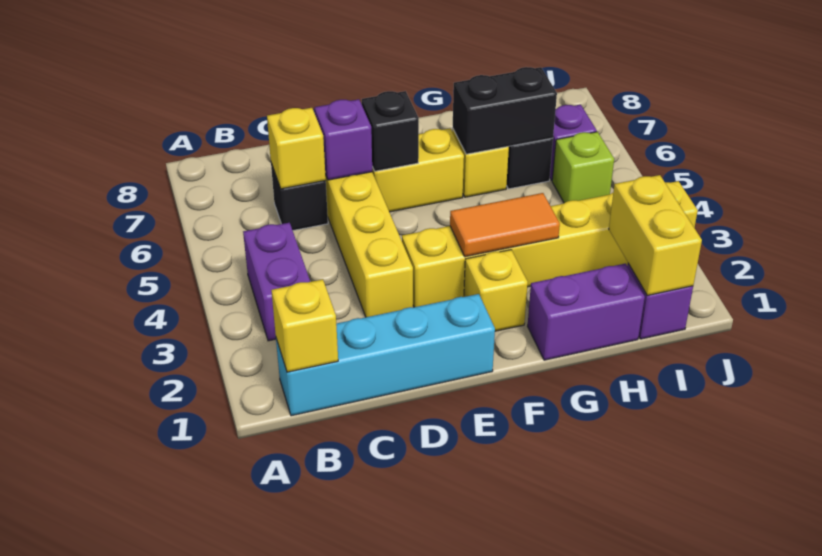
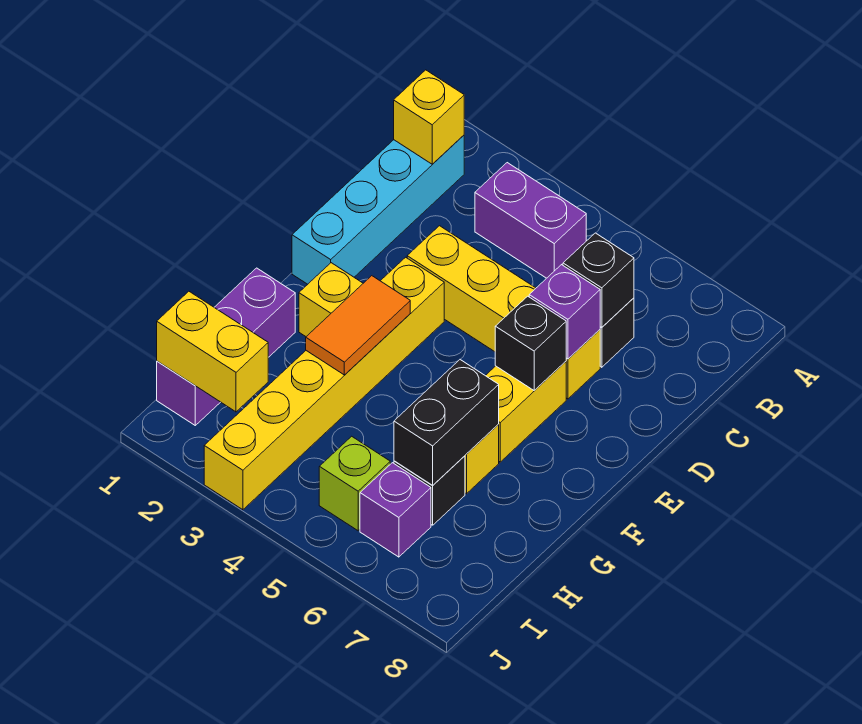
yellow brick C6 level 2 -> black brick C6 level 2

